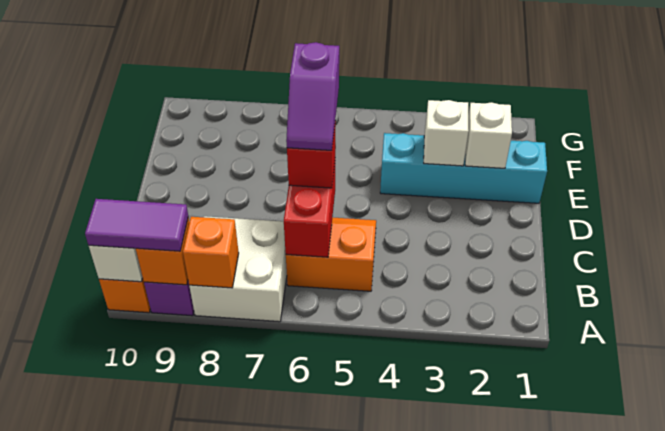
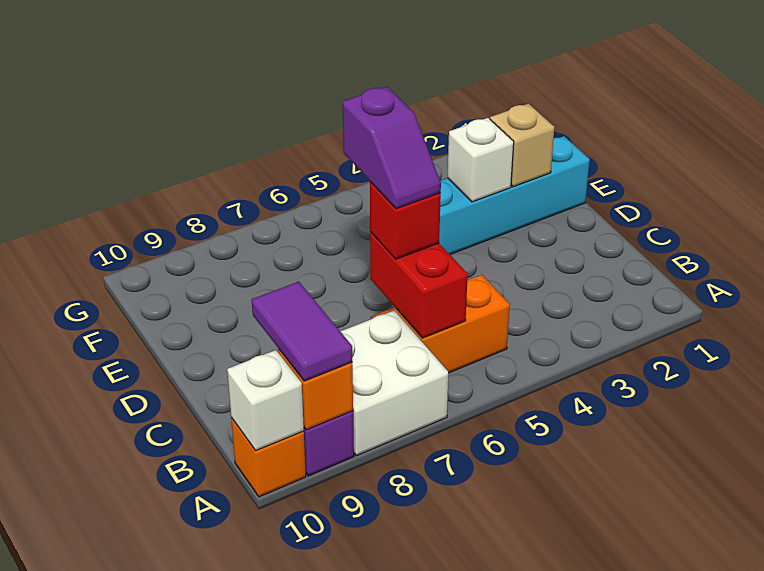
orange brick A8 level 2 -> none
purple tile A9:A10 level 3 -> purple tile A9:B9 level 3
white brick E2 level 2 -> tan brick E2 level 2

